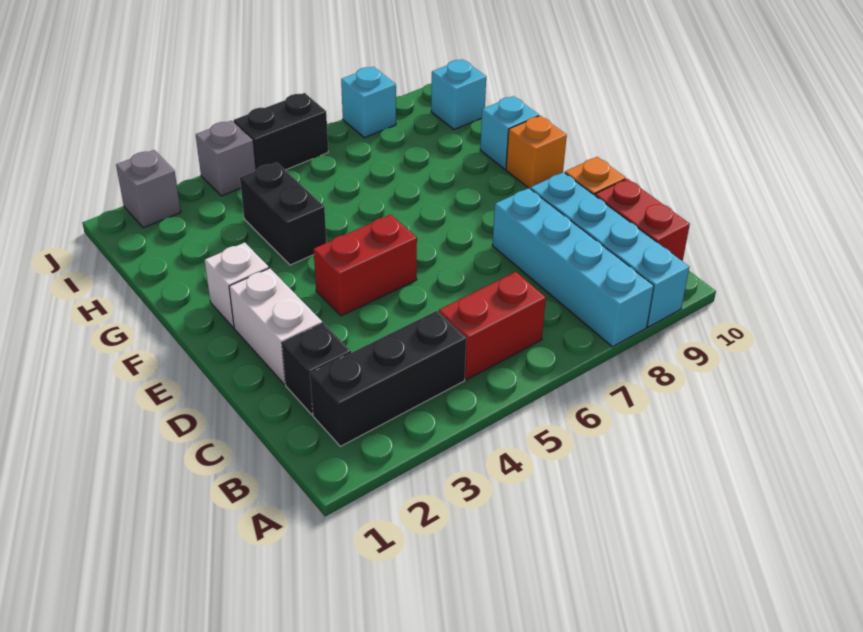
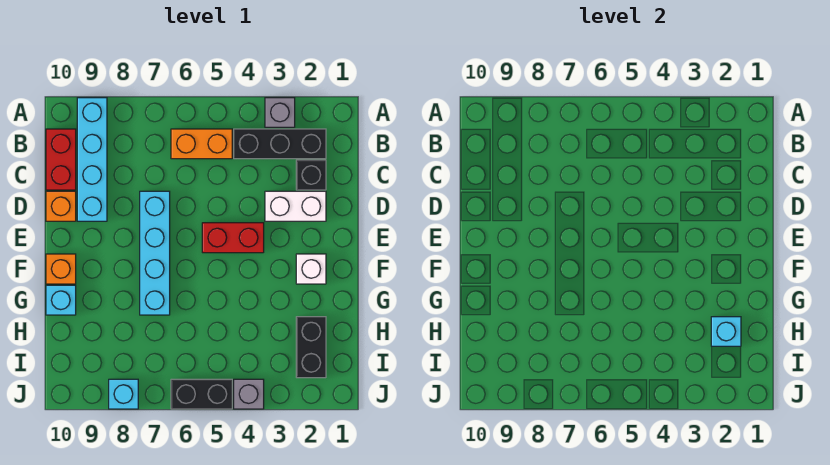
cyan brick A8:D8 level 1 -> cyan brick D7:G7 level 1
red brick B5:B6 level 1 -> orange brick B5:B6 level 1
white brick D2:E2 level 1 -> white brick D2:D3 level 1
black brick G4:H4 level 1 -> black brick H2:I2 level 1
cyan brick I10 level 1 -> cyan brick H2 level 2
grey brick J2 level 1 -> grey brick A3 level 1

